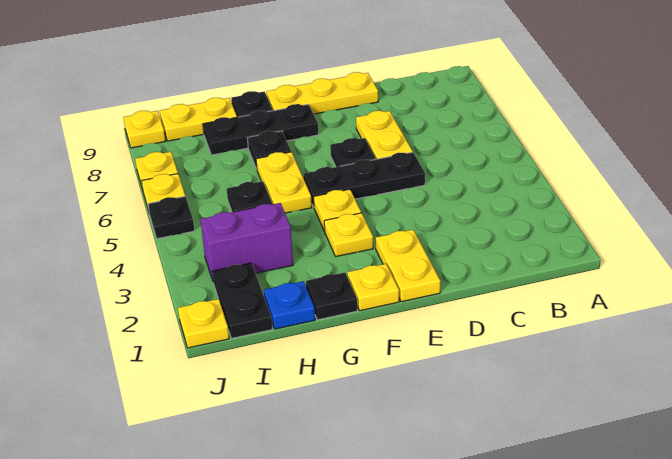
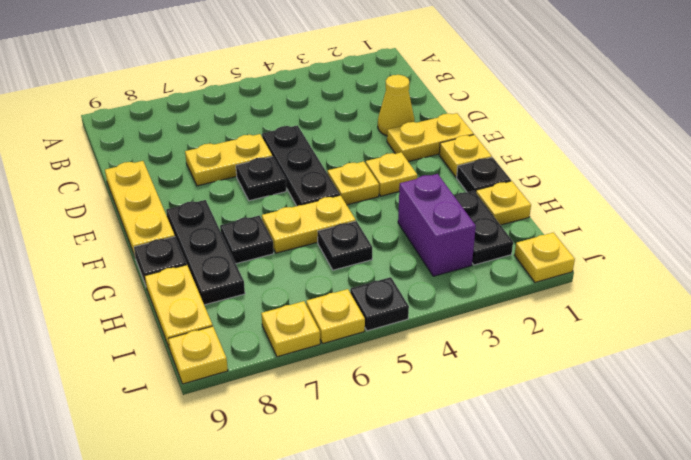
none -> yellow cone D2 level 1
blue plate H1 level 1 -> yellow plate H1 level 1
black plate I1:I2 level 1 -> black plate H2:I2 level 1

